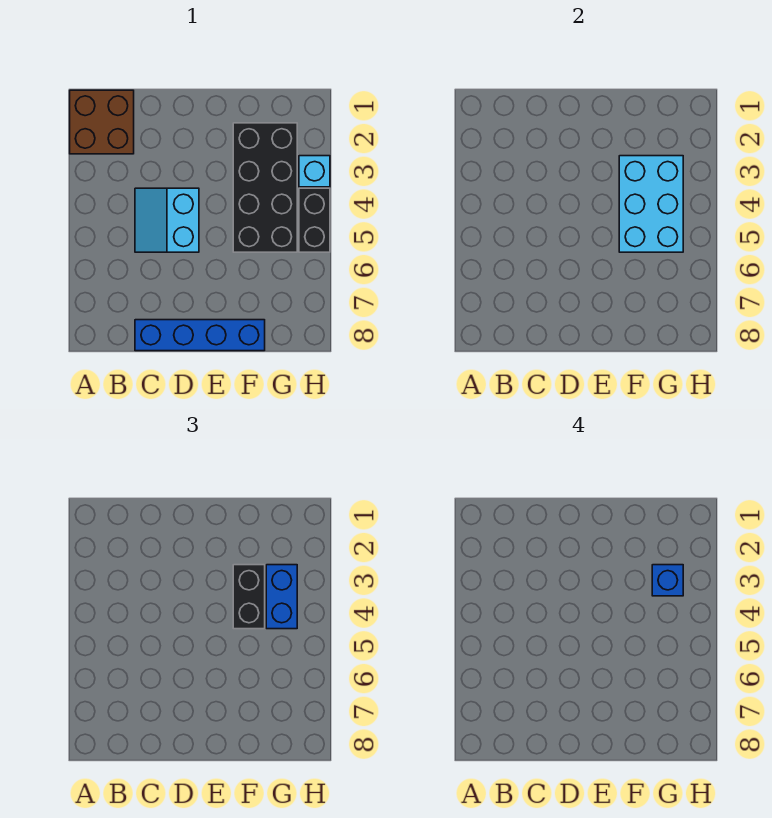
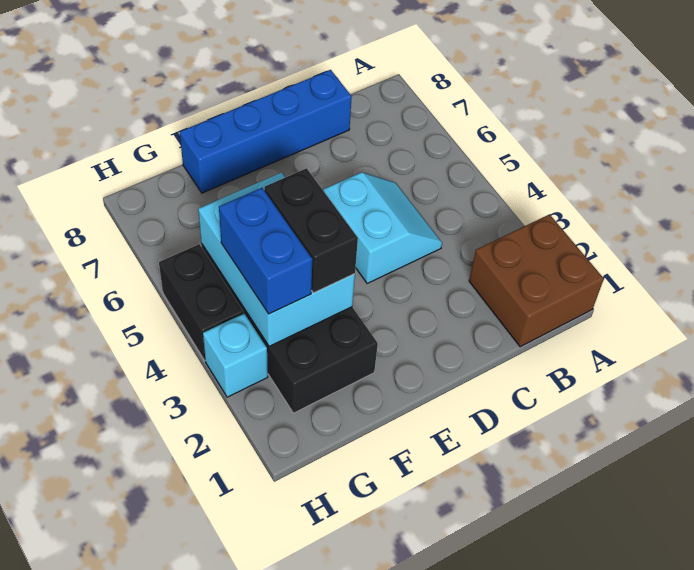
blue brick G3 level 4 -> none

